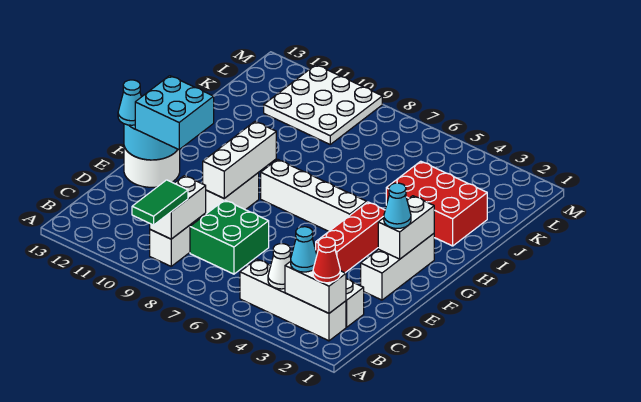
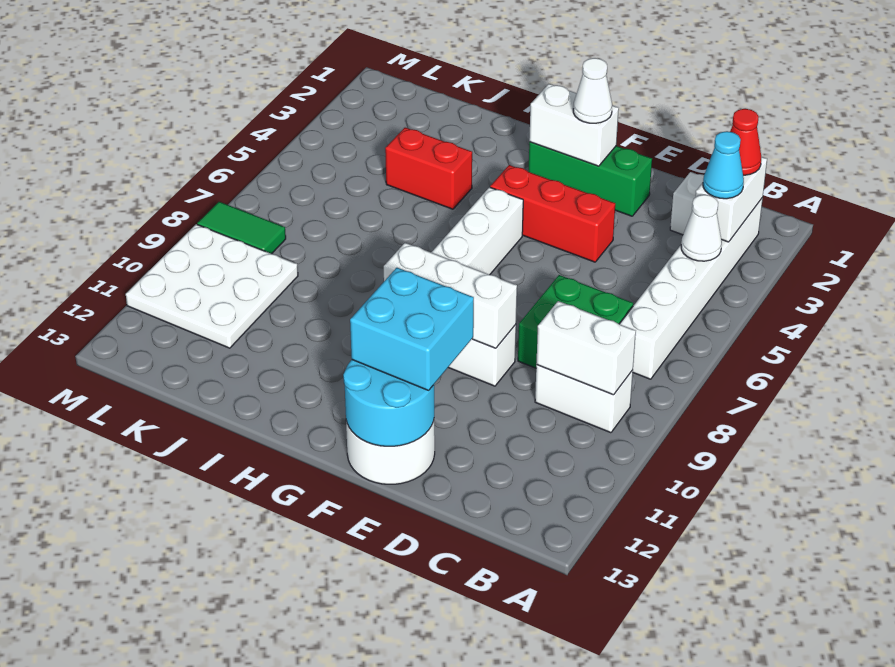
green tile A9:B9 level 3 -> green tile L8:M8 level 1
white brick B2:B5 level 1 -> white brick B2:B7 level 1
white brick E2:G2 level 1 -> green brick E2:G2 level 1
cyan cone E13 level 3 -> none
cyan cone F2 level 3 -> white cone F2 level 3
red brick I2:J4 level 1 -> red brick I4:J4 level 1

